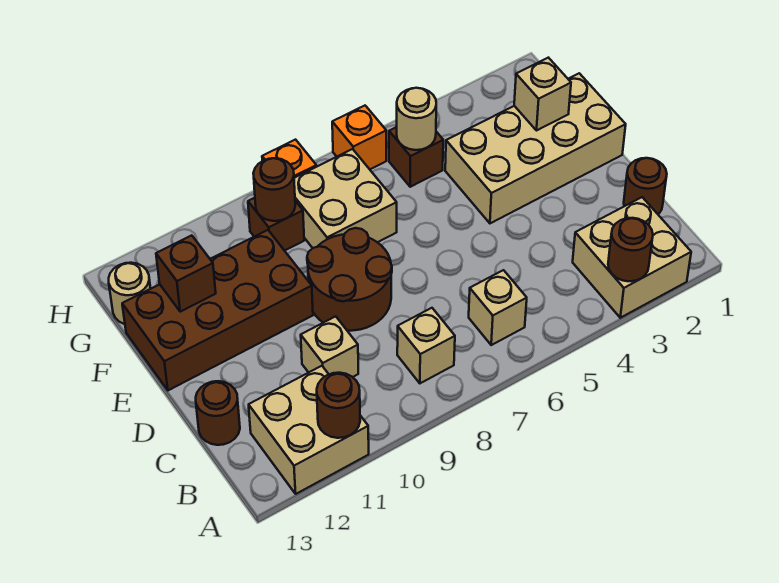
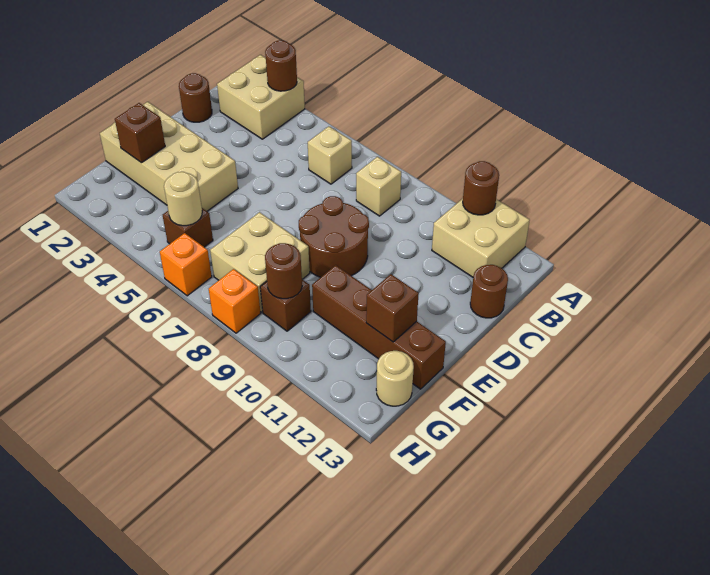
tan brick C10 level 1 -> none
brown brick E10:F13 level 1 -> brown brick F10:F13 level 1
tan brick F2 level 2 -> brown brick F2 level 2

